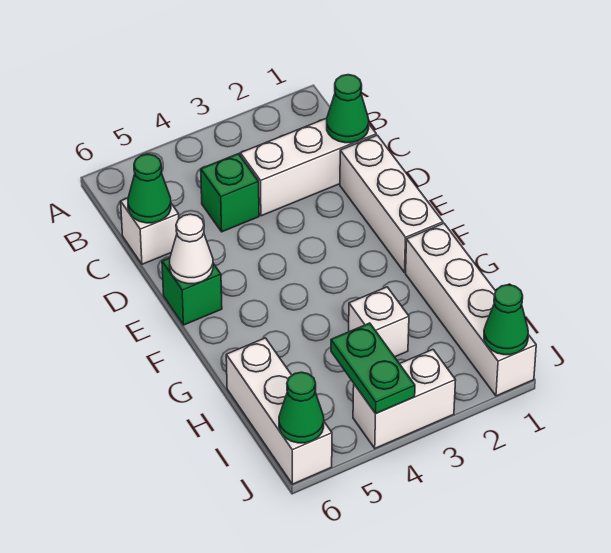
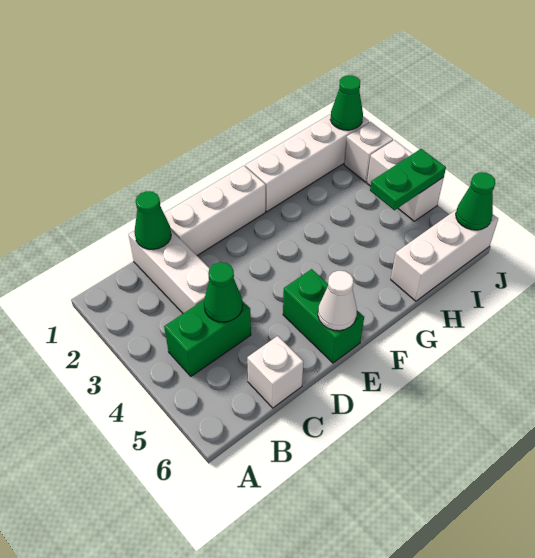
green brick C4 level 1 -> green brick B4:C4 level 1
green cone C6 level 2 -> green cone C4 level 2
green brick E6 level 1 -> green brick E5:E6 level 1
white brick H3 level 1 -> white brick J2 level 1

